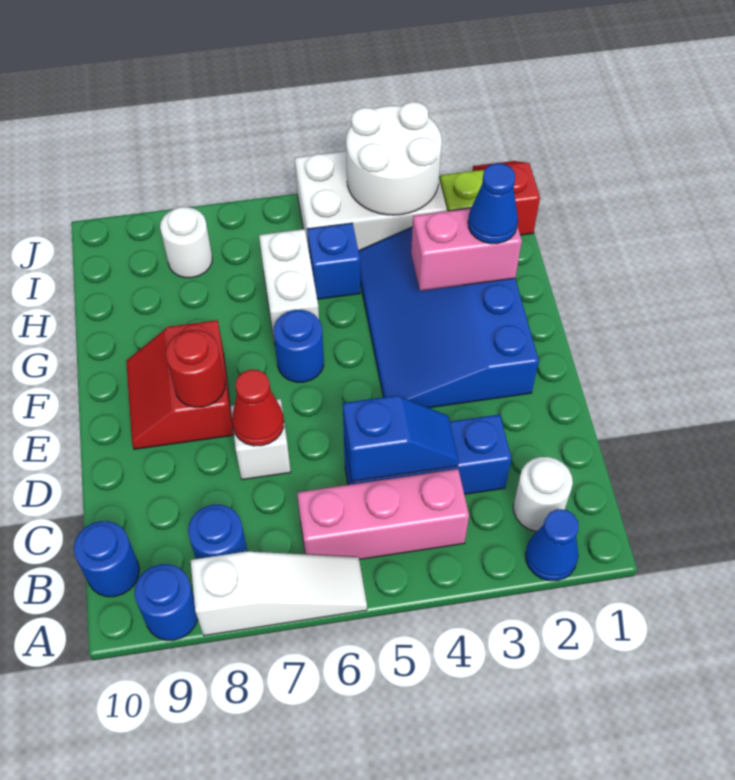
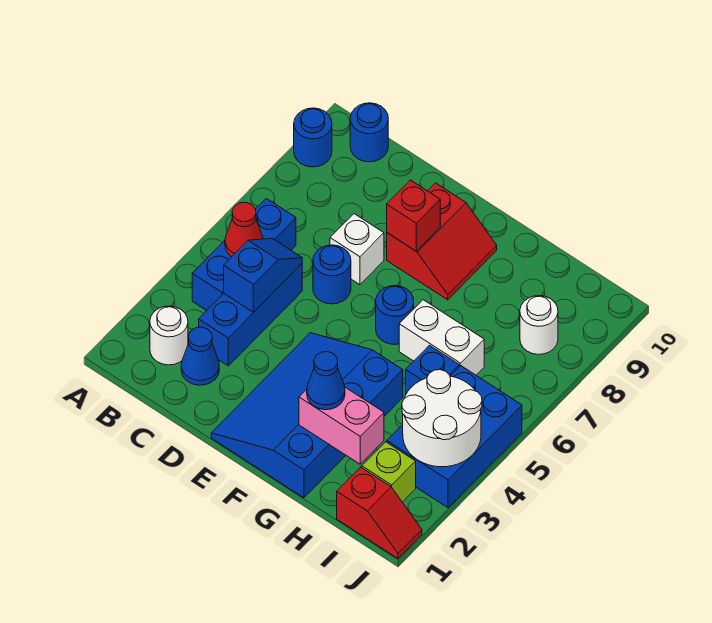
blue cone A2 level 1 -> blue cone C2 level 1
white slope A6:A8 level 1 top 8 -> none
pink brick B4:B6 level 1 -> blue brick B4:B6 level 1
blue round brick B8 level 1 -> blue round brick D6 level 1
blue slope C4:C5 level 2 top 5 -> blue slope C4:C5 level 2 top 4
red cone D7 level 2 -> red cone B5 level 2
blue slope E2:H4 level 1 top 2 -> blue slope E1:G4 level 1 top G
red slope E8:F9 level 1 top 8 -> red slope E8:F9 level 1 top E
red round brick E8 level 2 -> red brick E8 level 2
pink brick G2:G3 level 2 -> pink brick G2:H2 level 2
white brick I3:J5 level 1 -> blue brick I3:J5 level 1

